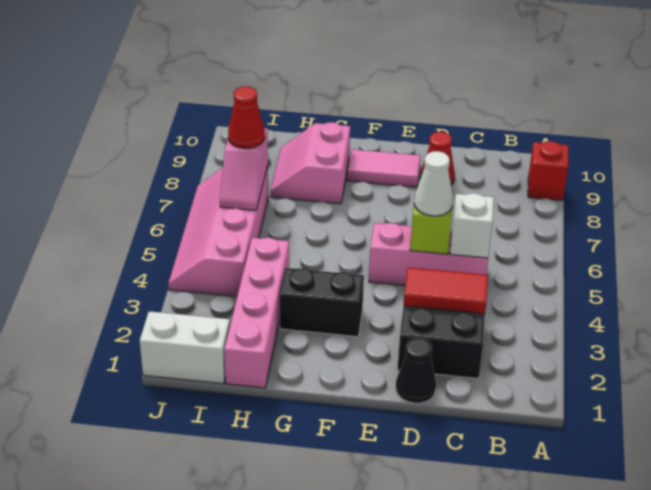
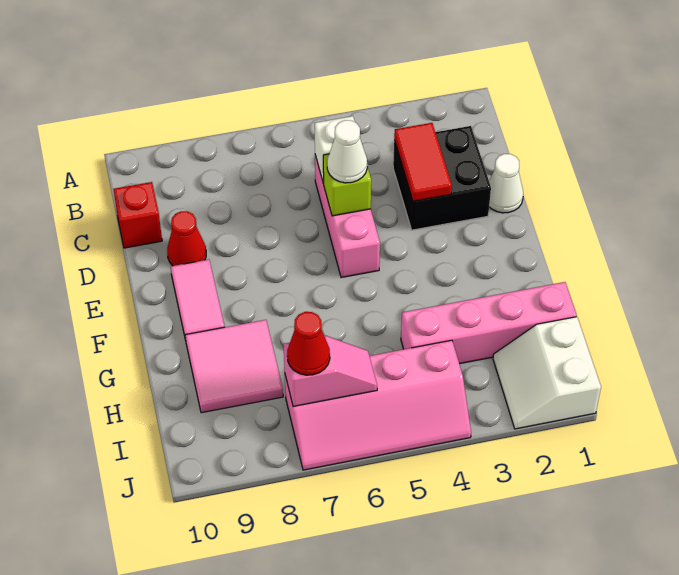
red brick A9 level 1 -> red brick C10 level 1
black cone D1 level 1 -> white cone D1 level 1
black brick F3:G3 level 1 -> none
pink slope G8:H9 level 1 top G -> pink tile G8:H9 level 1

